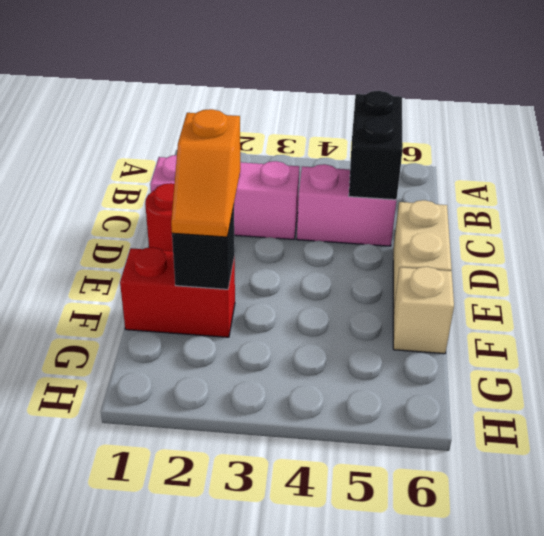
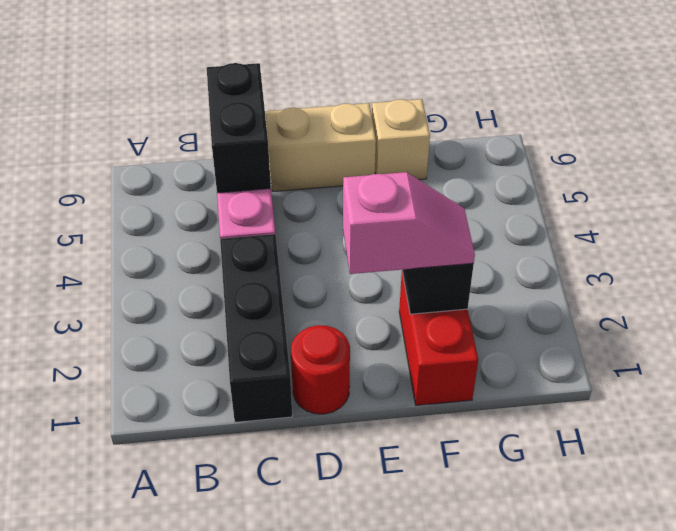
black brick B5:C5 level 2 -> black brick C5:C6 level 2
pink brick C1:C3 level 1 -> black brick C1:C3 level 1
orange slope E2:F2 level 3 top E -> pink slope E2:F2 level 3 top E

